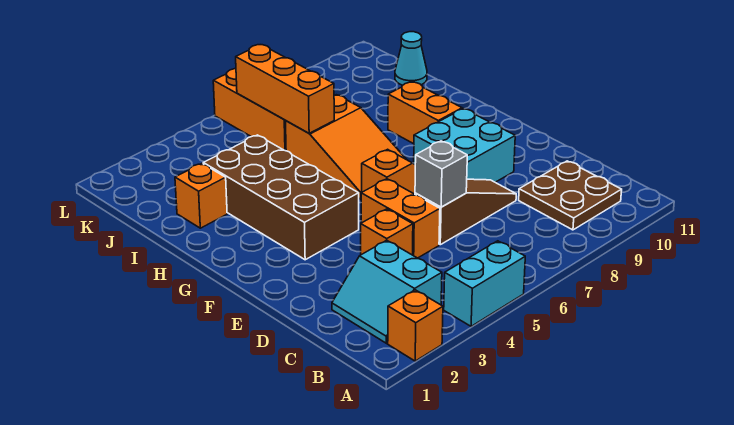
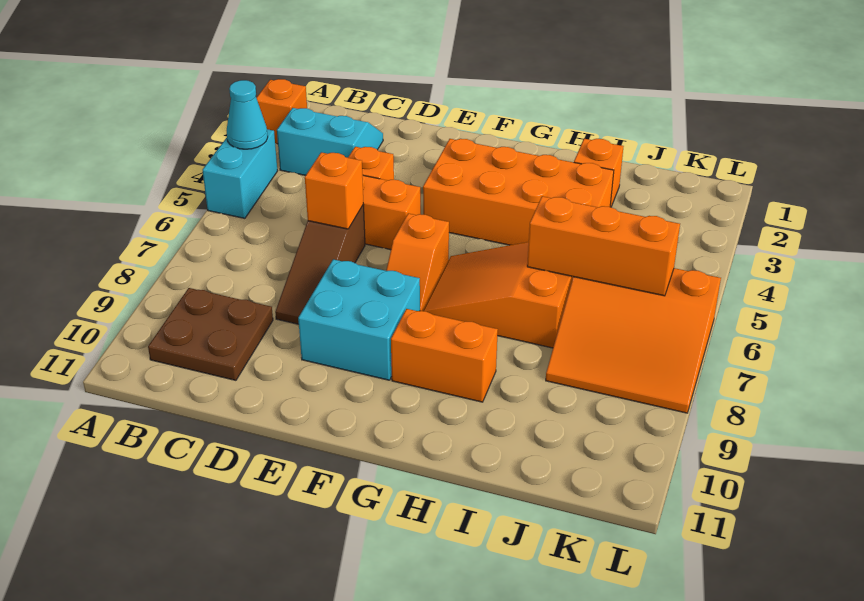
grey brick D6 level 2 -> orange brick D6 level 2
brown brick F3:I4 level 1 -> orange brick F3:I4 level 1
cyan cone J11 level 1 -> cyan cone A4 level 2

